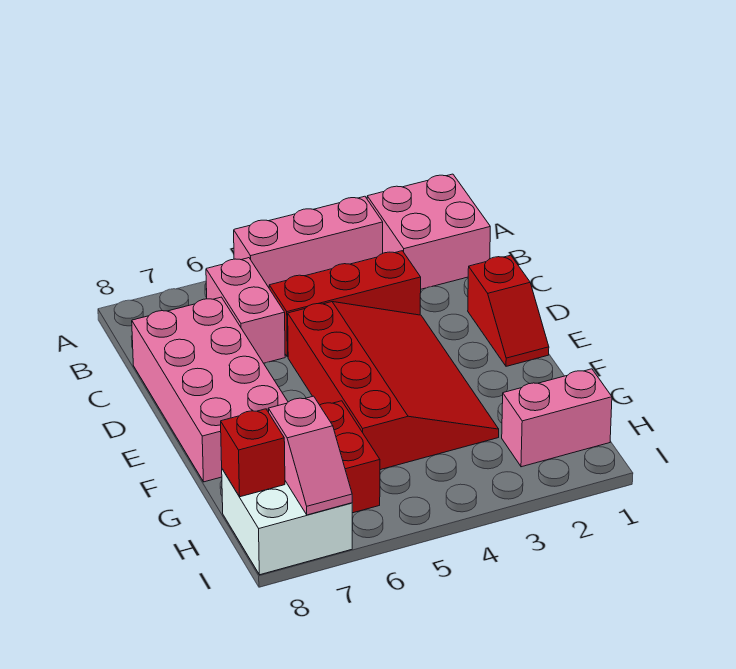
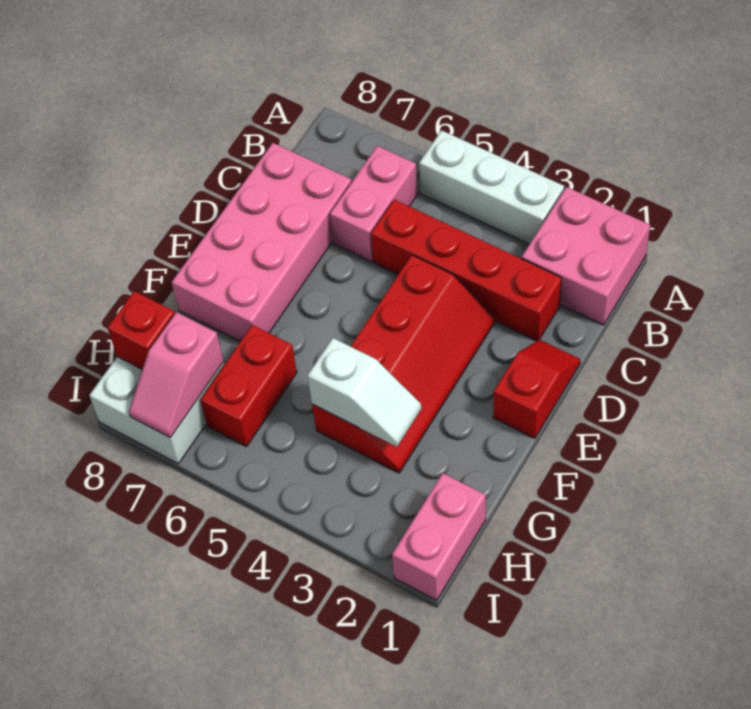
pink brick A3:A5 level 1 -> white brick A3:A5 level 1
red brick C3:C5 level 1 -> red brick C2:C5 level 1
red slope D1:E1 level 1 top D -> red slope D1:E1 level 1 top E
red slope D3:G5 level 1 top 5 -> red slope D3:G4 level 1 top 4
none -> white slope G3:G4 level 2 top 4
pink brick H1:H2 level 1 -> pink brick H1:I1 level 1

